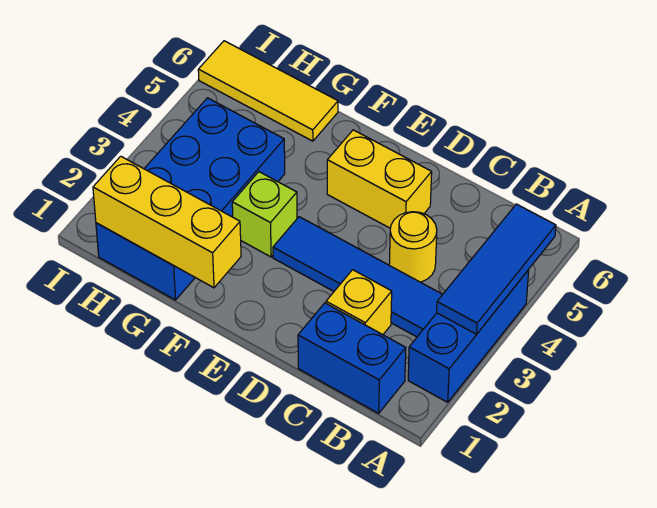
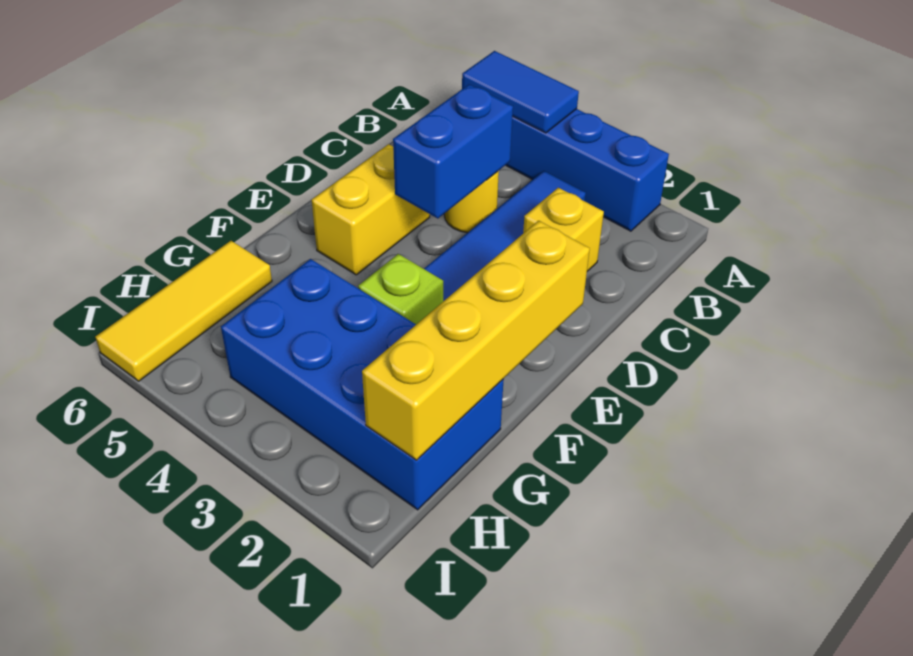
blue tile A3:A5 level 2 -> blue tile A4:A5 level 2
blue brick B1:C1 level 1 -> blue brick C4:D4 level 2
yellow brick F1:H1 level 2 -> yellow brick E1:H1 level 2

